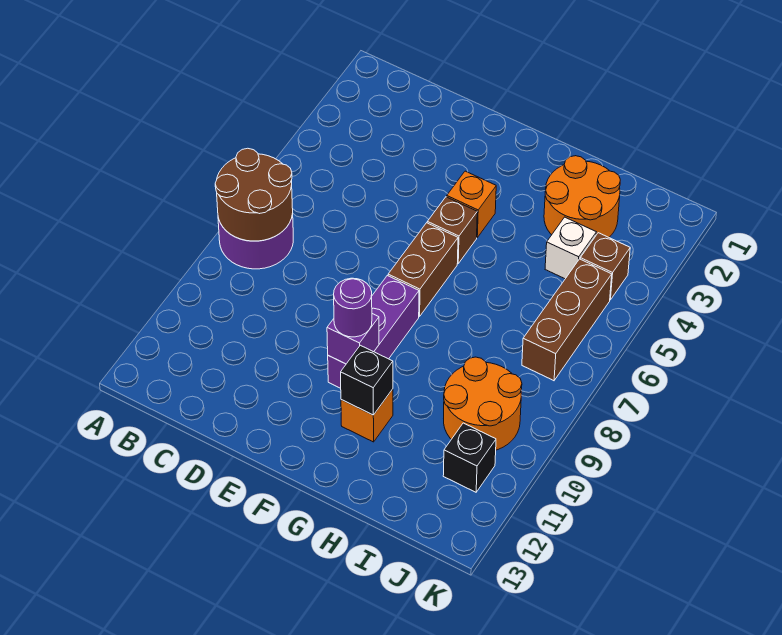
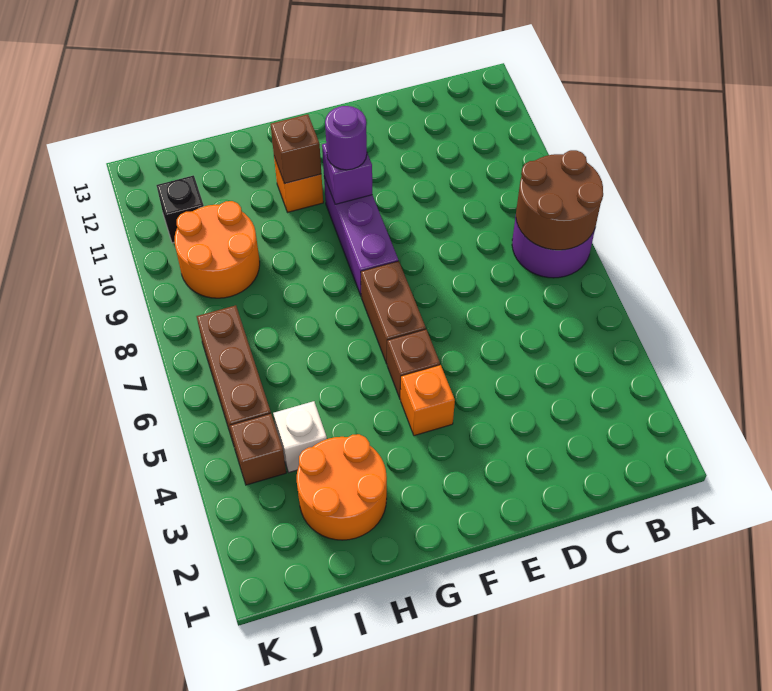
black brick G11 level 2 -> brown brick G11 level 2

